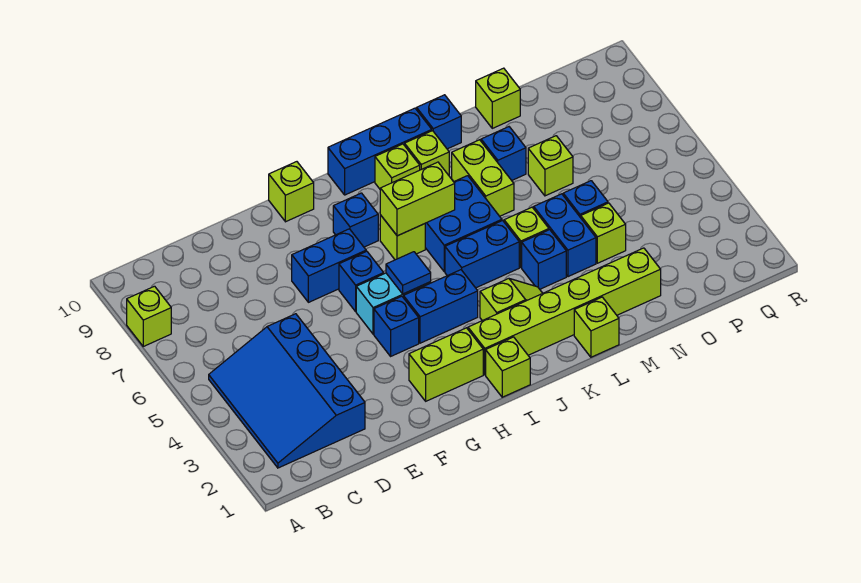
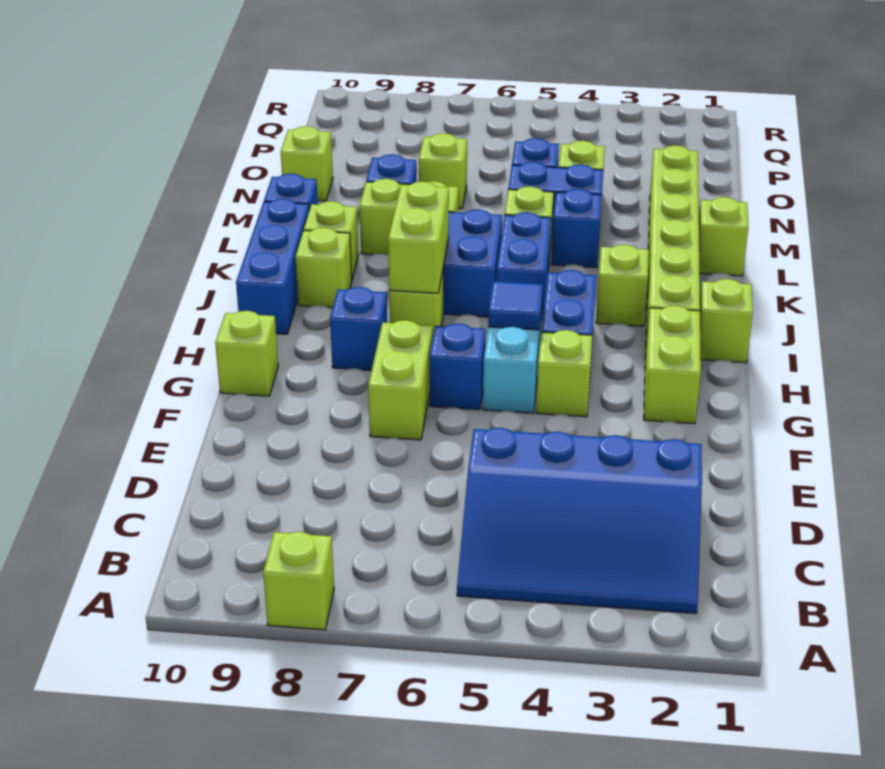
blue brick F7:G7 level 1 -> lime brick F7:G7 level 1
blue brick G4 level 1 -> lime brick G4 level 1

